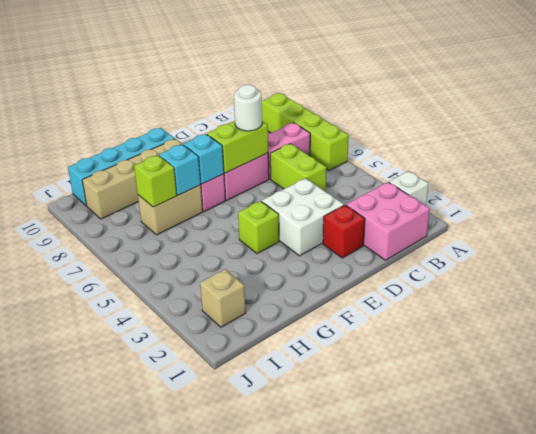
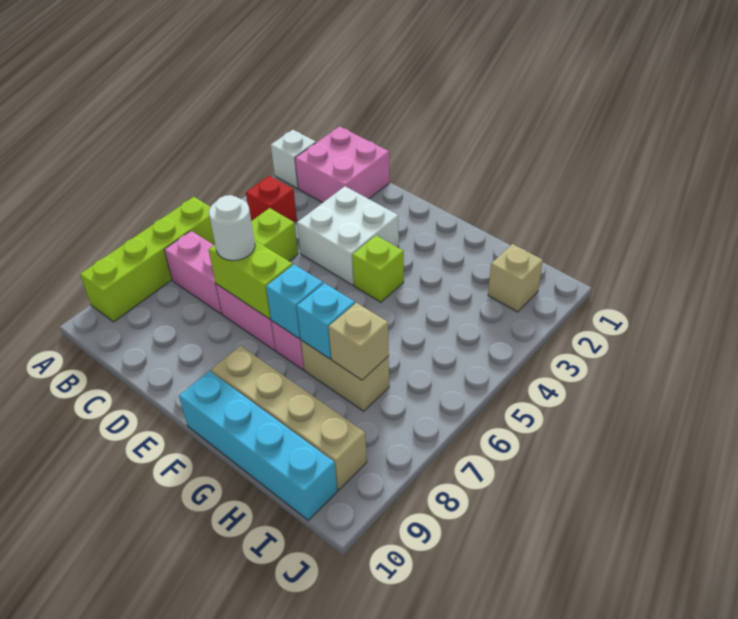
red brick D2 level 1 -> red brick B4 level 1
lime brick H7 level 2 -> tan brick H7 level 2

